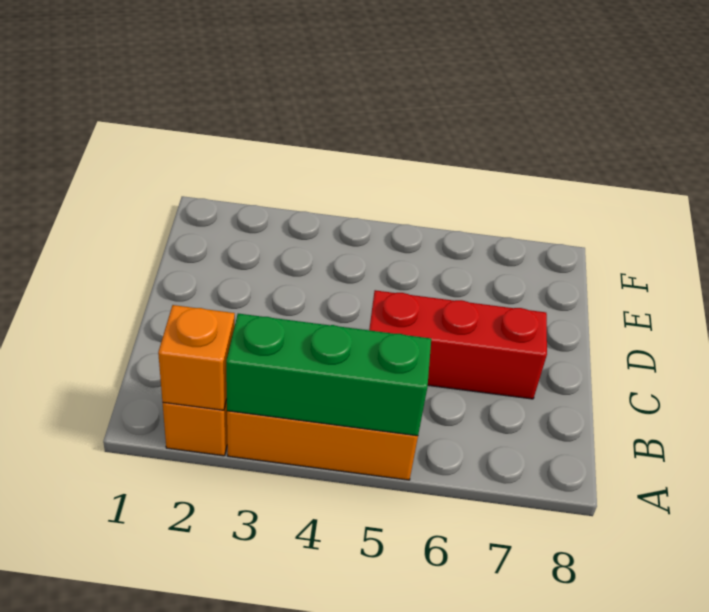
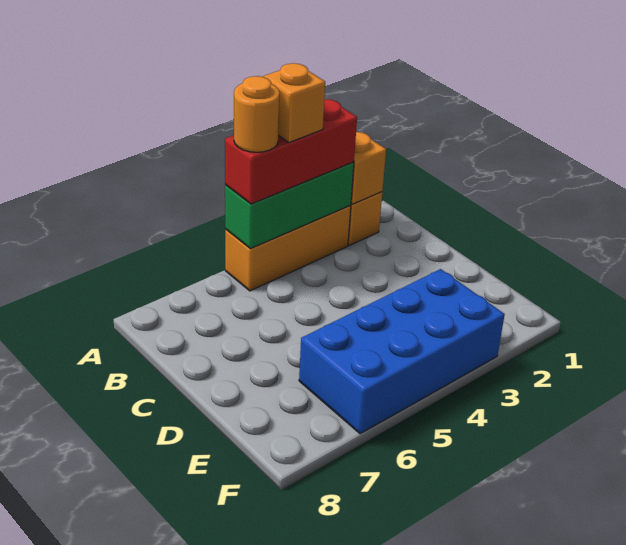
none -> orange brick A4 level 4
none -> orange round brick A5 level 4
red brick C5:C7 level 1 -> red brick A3:A5 level 3
none -> blue brick E3:F6 level 1

